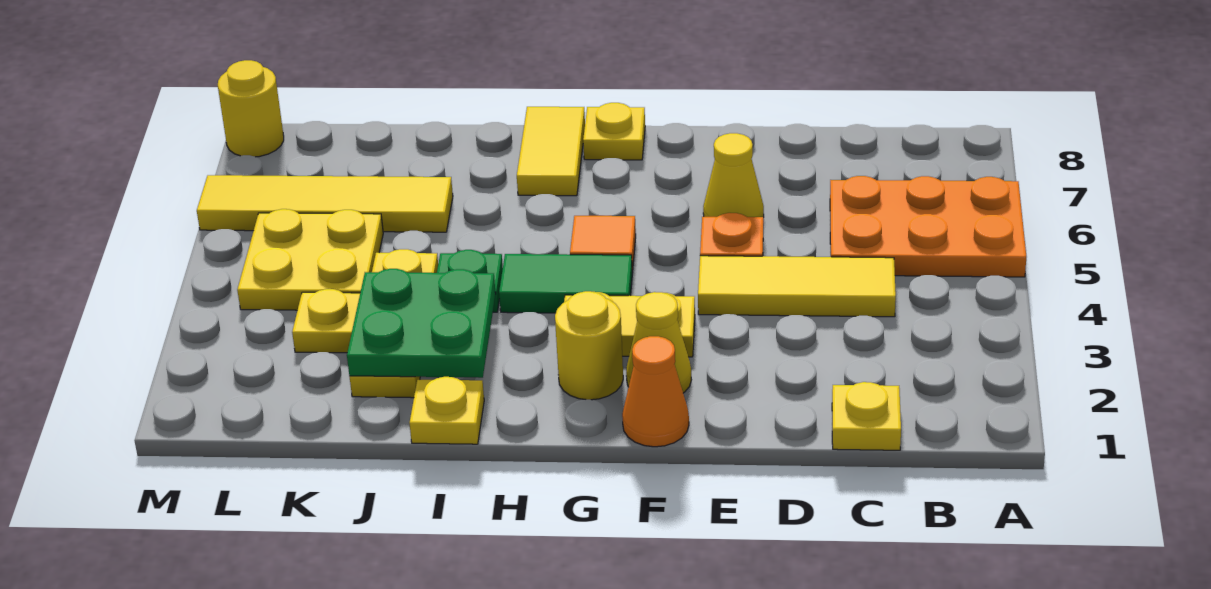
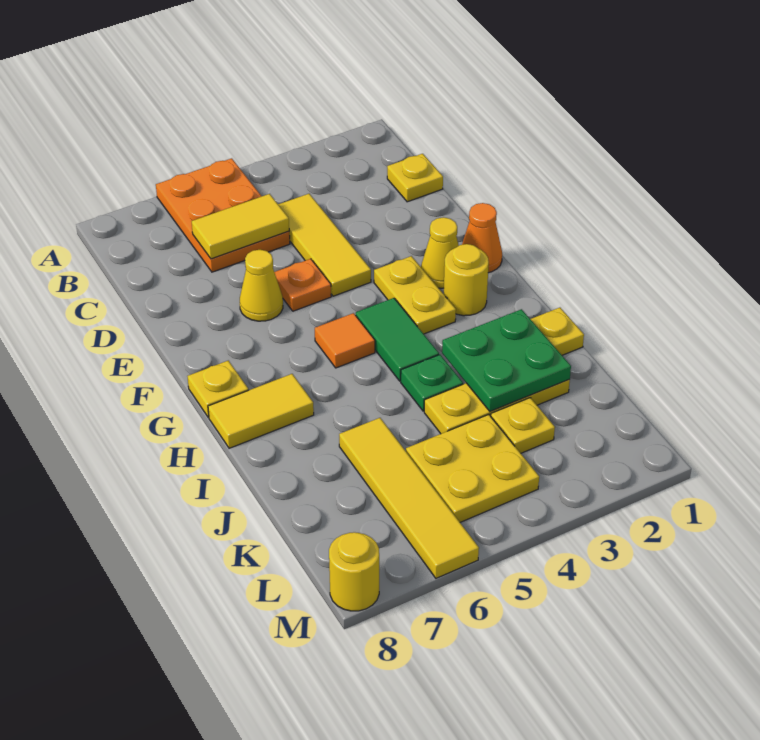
none -> yellow tile C5:C6 level 2

